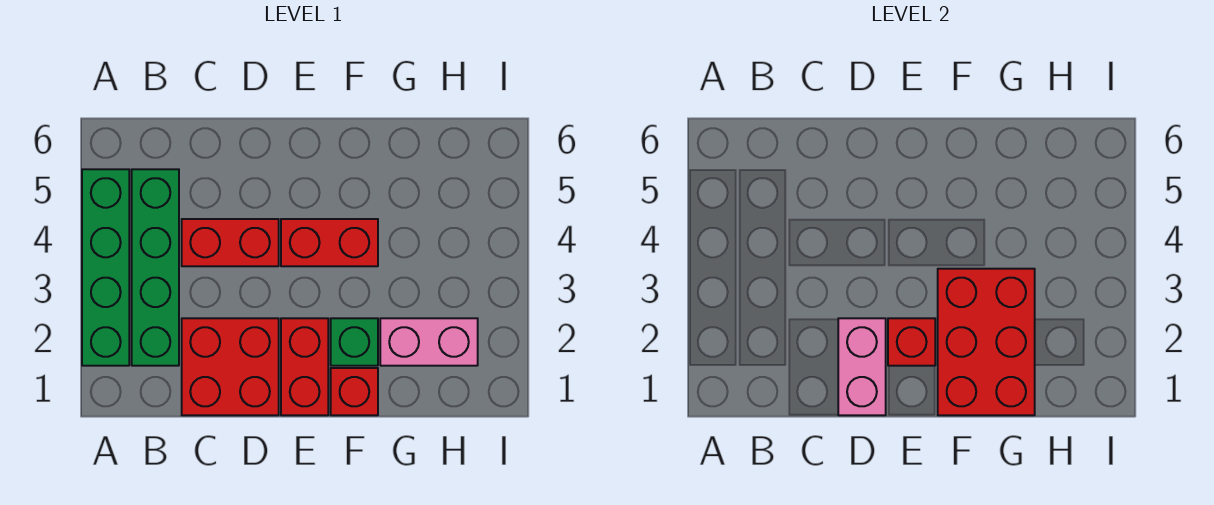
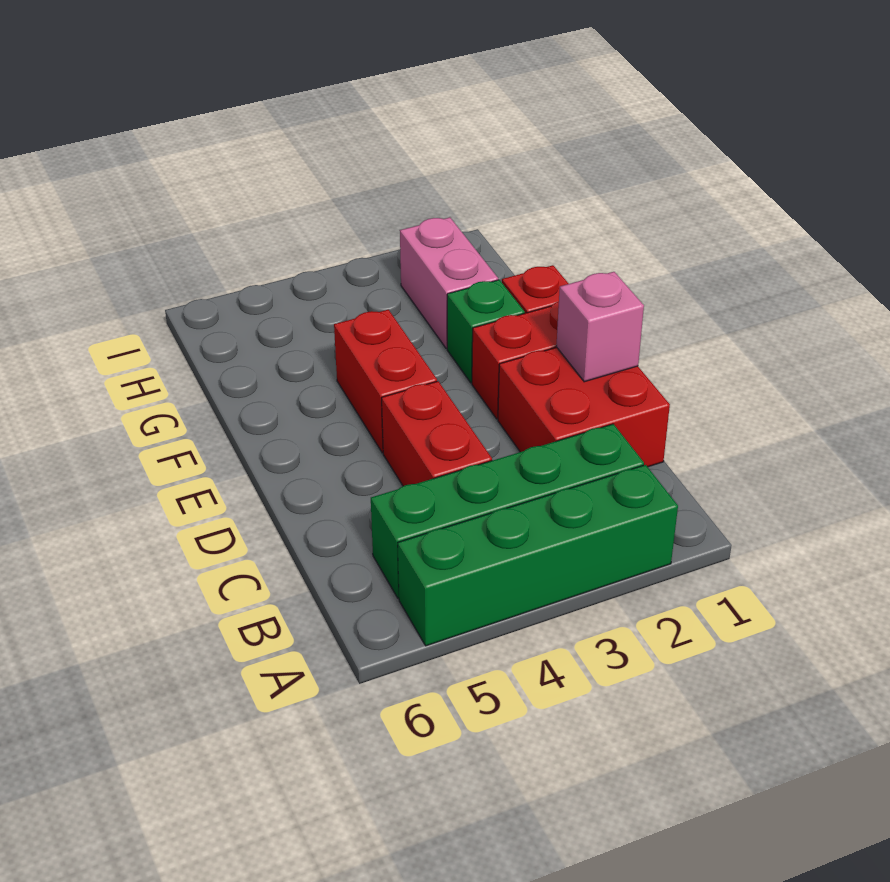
pink brick D1:D2 level 2 -> pink brick D1 level 2
red brick E2 level 2 -> none
red brick F1:G3 level 2 -> none

